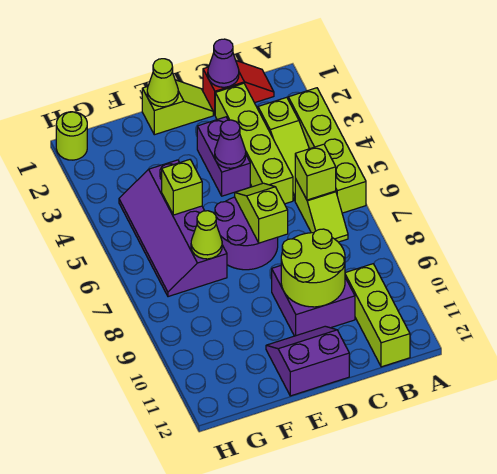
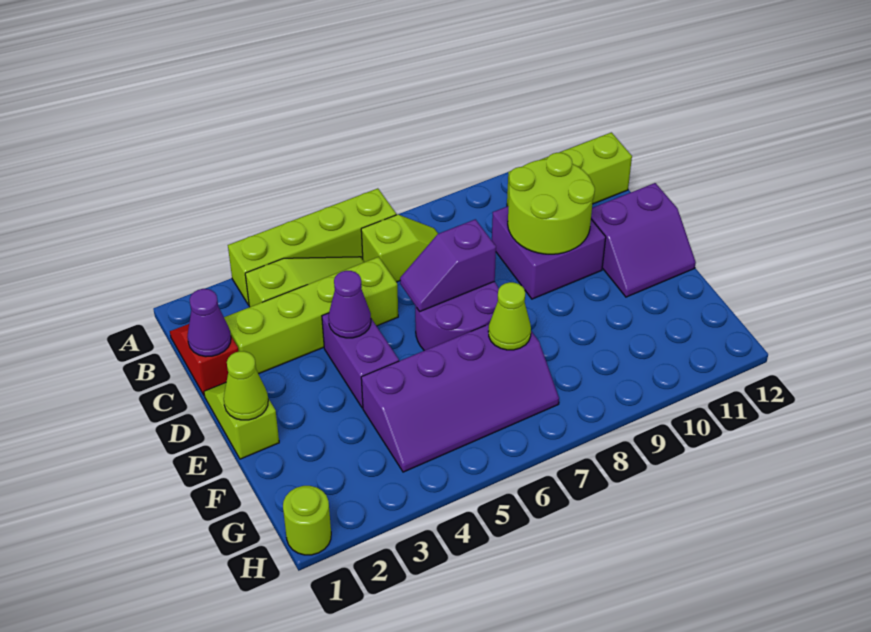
lime brick B6 level 2 -> none
purple brick D3:D4 level 1 -> purple brick D4:E4 level 1
lime slope D6:D7 level 2 top 7 -> purple slope D6:D7 level 2 top 7
purple slope D11:E12 level 1 top 12 -> purple slope D11:E12 level 1 top D
lime brick F5 level 2 -> none

